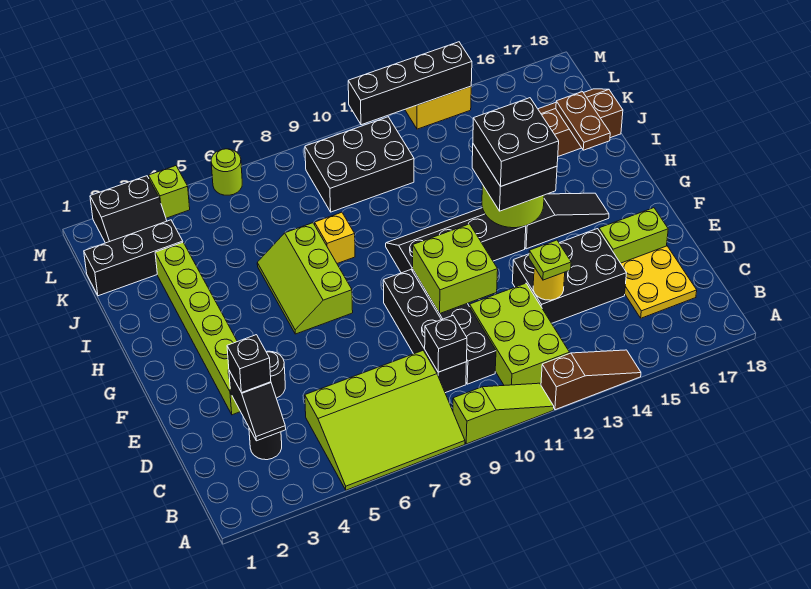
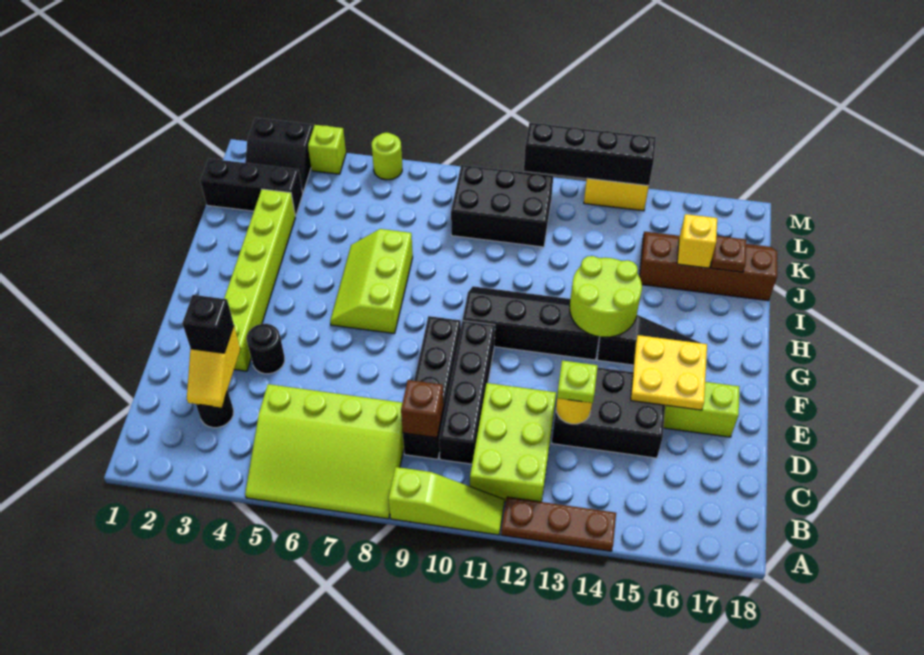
brown slope A12:A14 level 1 top 12 -> brown plate A12:A14 level 1
black slope C3:D3 level 2 top D -> yellow slope C3:D3 level 2 top D
black brick C9 level 2 -> brown brick C9 level 2
yellow plate C16:D17 level 1 -> yellow plate E15:F16 level 2
lime brick E10:F11 level 2 -> none
black brick G13:H14 level 3 -> none
black brick G13:H14 level 4 -> none
yellow brick I8 level 1 -> yellow brick J16 level 2
brown plate I17:J17 level 2 -> brown plate J17 level 2

